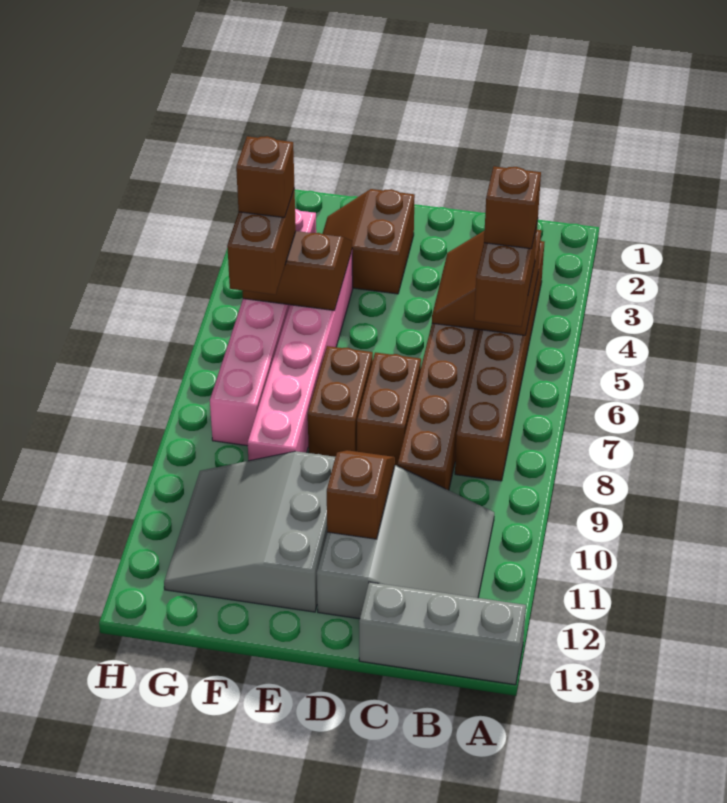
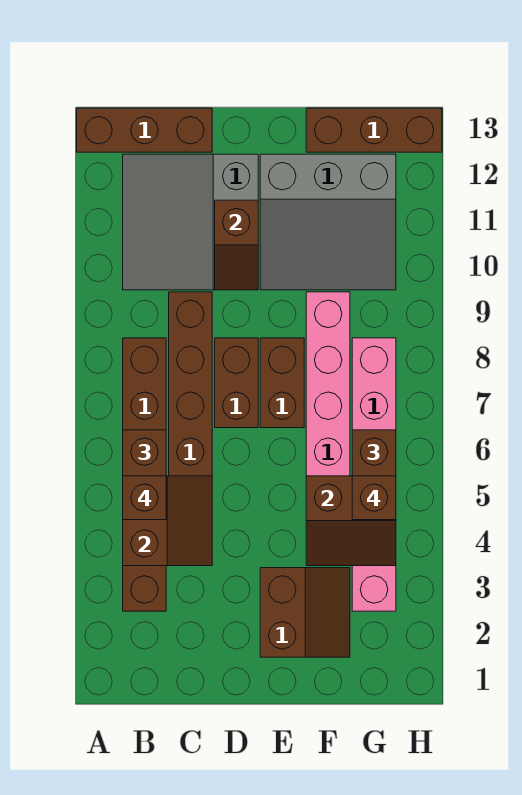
grey brick A13:C13 level 1 -> brown brick A13:C13 level 1
grey slope E10:G12 level 1 top E -> grey slope E10:G12 level 1 top 12
none -> brown brick F13:H13 level 1

